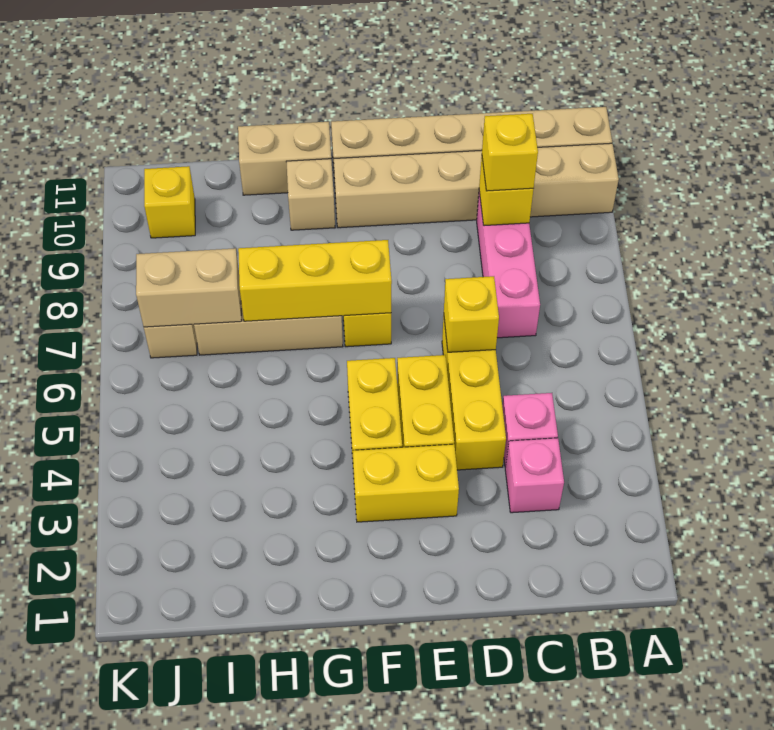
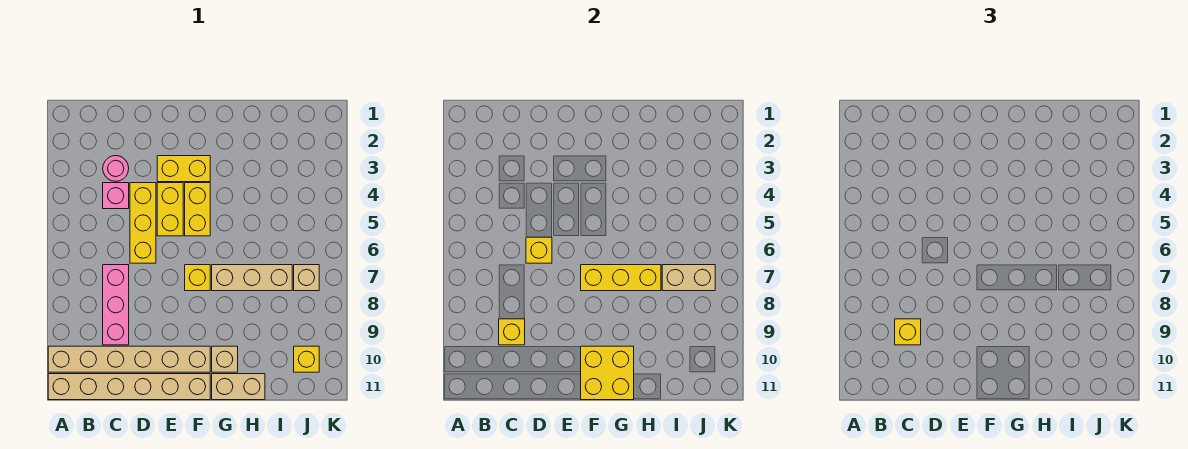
pink brick C3 level 1 -> pink round brick C3 level 1
none -> yellow brick F10:G11 level 2

